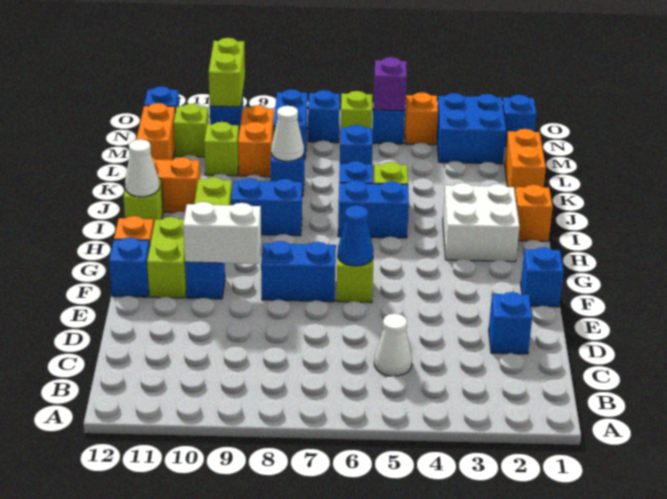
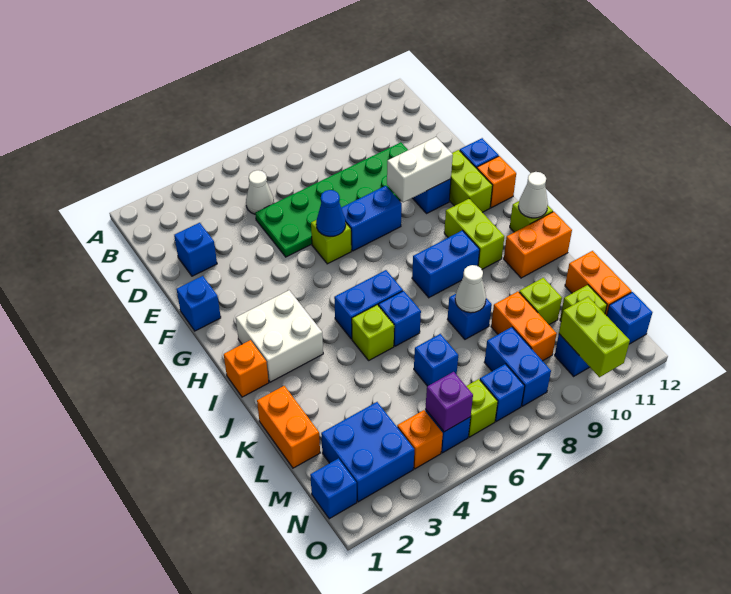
none -> green plate D5:E10 level 1

